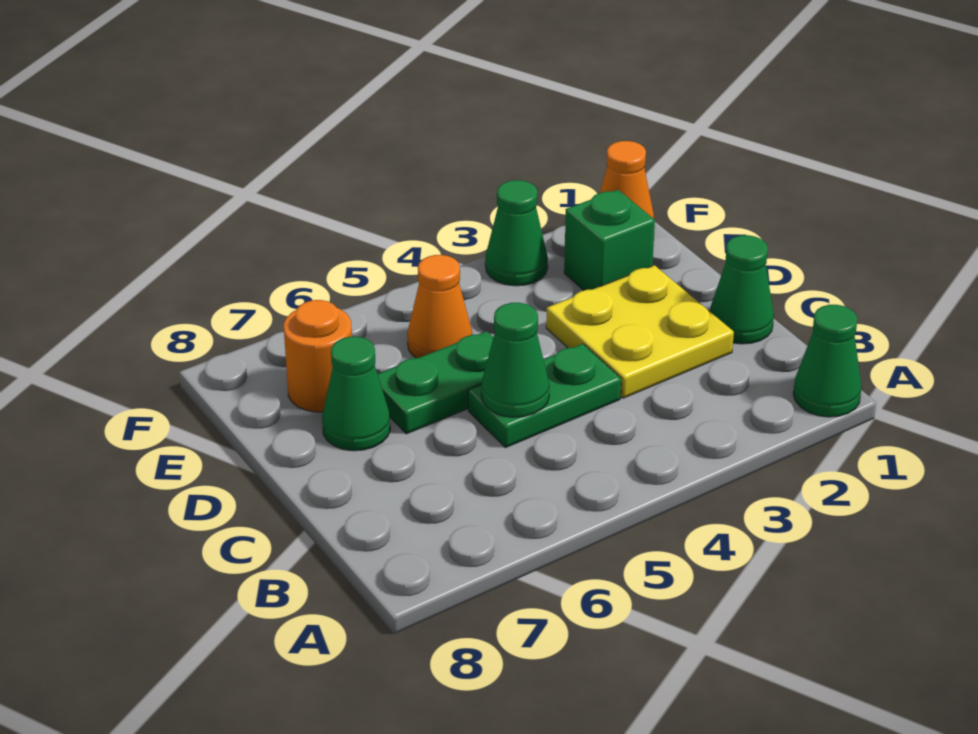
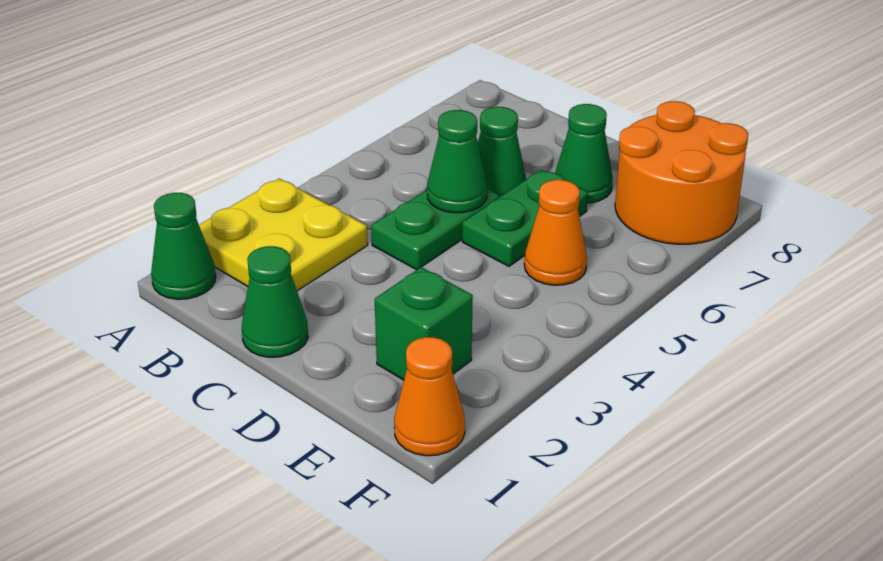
yellow plate C2:D3 level 1 -> yellow plate A2:B3 level 1
orange round brick E7 level 1 -> orange round brick E7:F8 level 1
green cone F3 level 1 -> green cone C6 level 1

